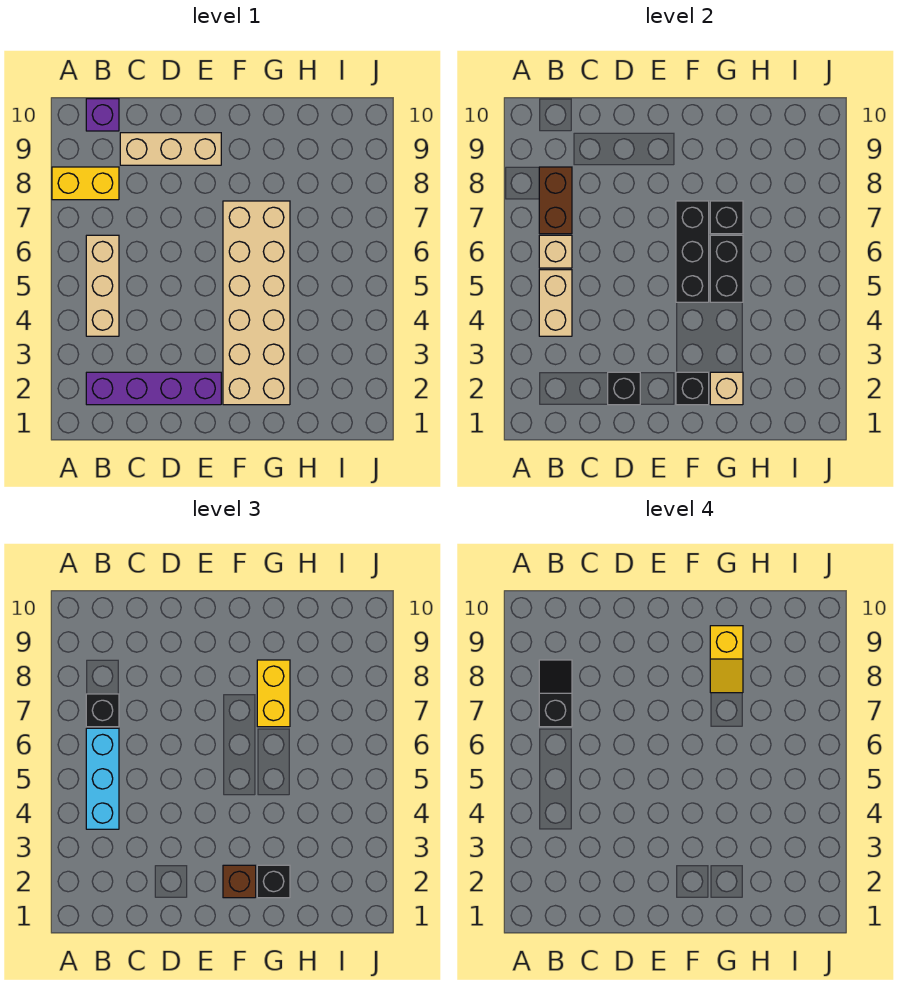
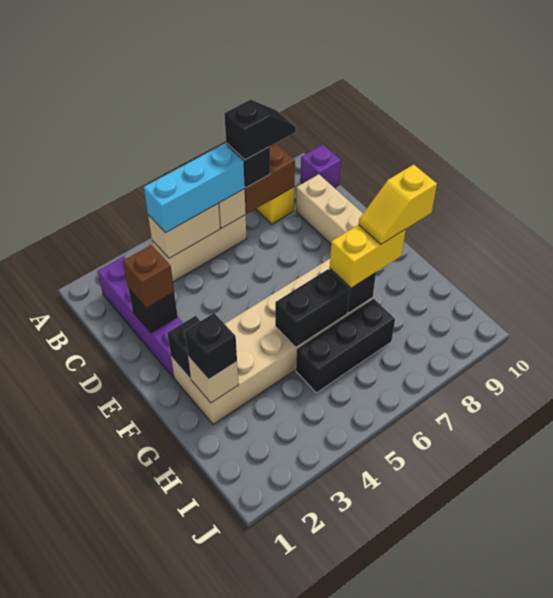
brown brick F2 level 3 -> brown brick D2 level 3
black brick F5:F7 level 2 -> black brick H5:H7 level 1

